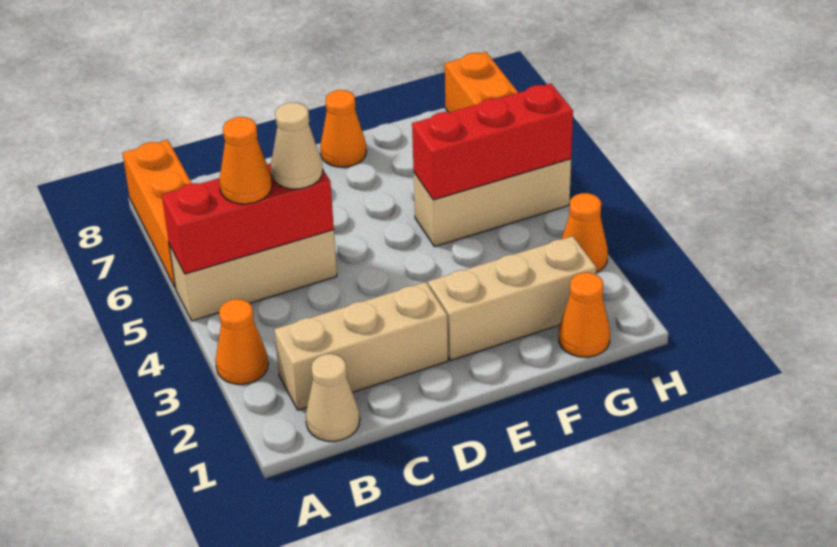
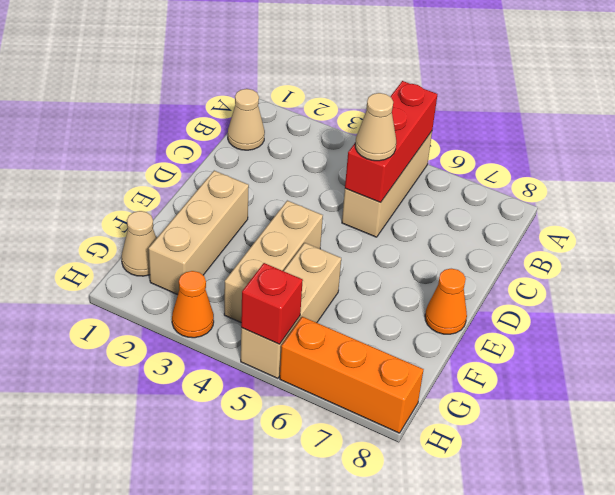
orange cone A3 level 1 -> none
orange brick A6:A8 level 1 -> none
tan brick B2:D2 level 1 -> tan brick E4:G4 level 1
orange cone B5 level 3 -> none
red brick F5:H5 level 2 -> red brick H5 level 2
orange cone G1 level 1 -> tan cone G1 level 1

